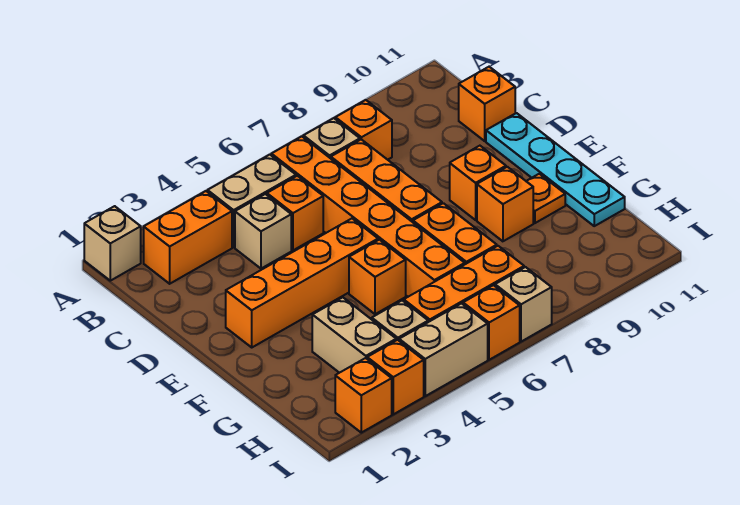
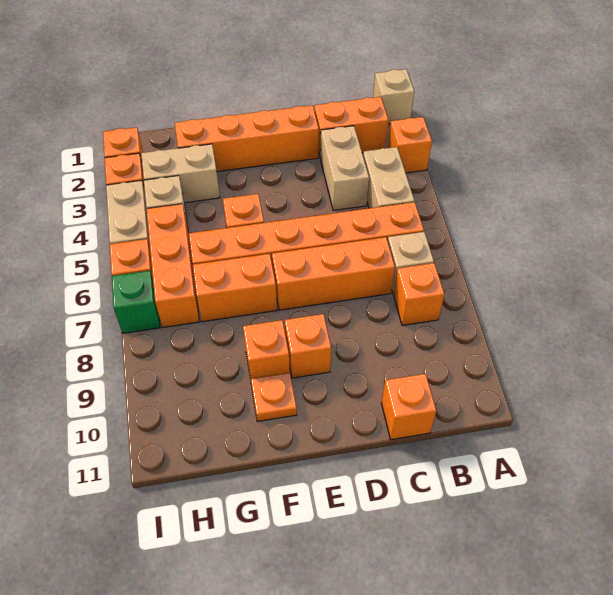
orange brick B2:B3 level 1 -> orange brick B2:C2 level 1
tan brick C4 level 1 -> tan brick C3:C4 level 1
orange brick C5 level 1 -> orange brick A3 level 1
cyan plate D11:G11 level 1 -> none
orange brick E2:E5 level 1 -> orange brick D2:G2 level 1
tan brick I7 level 1 -> green brick I7 level 1

